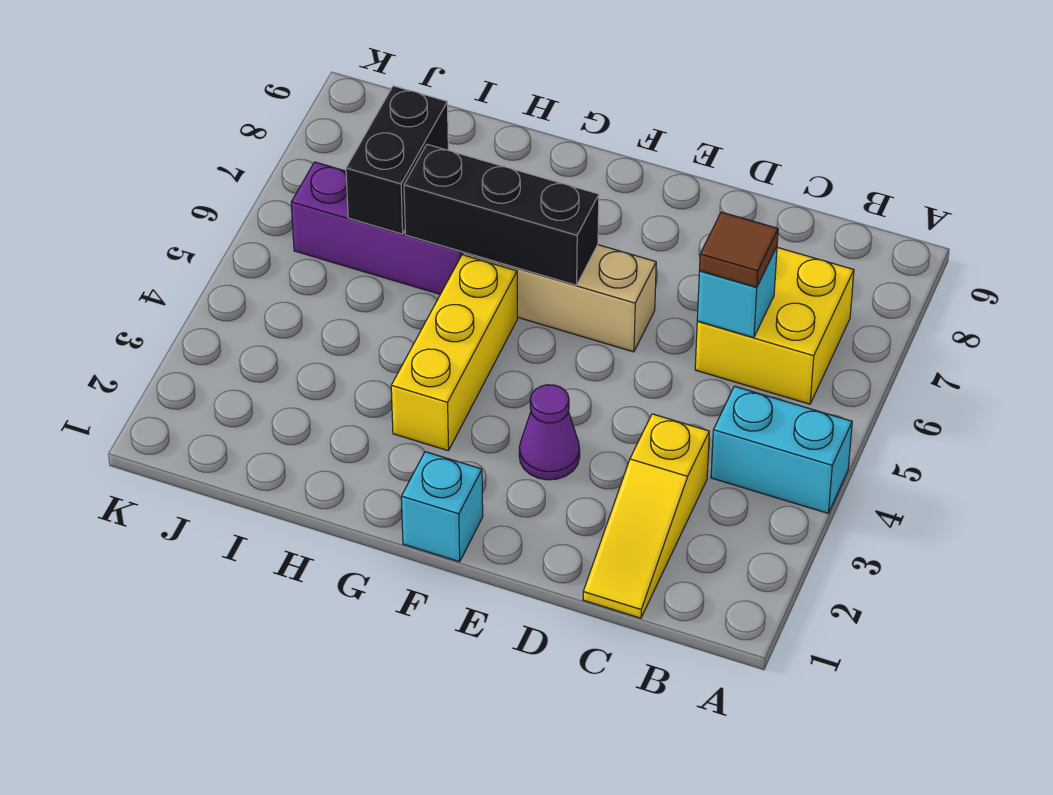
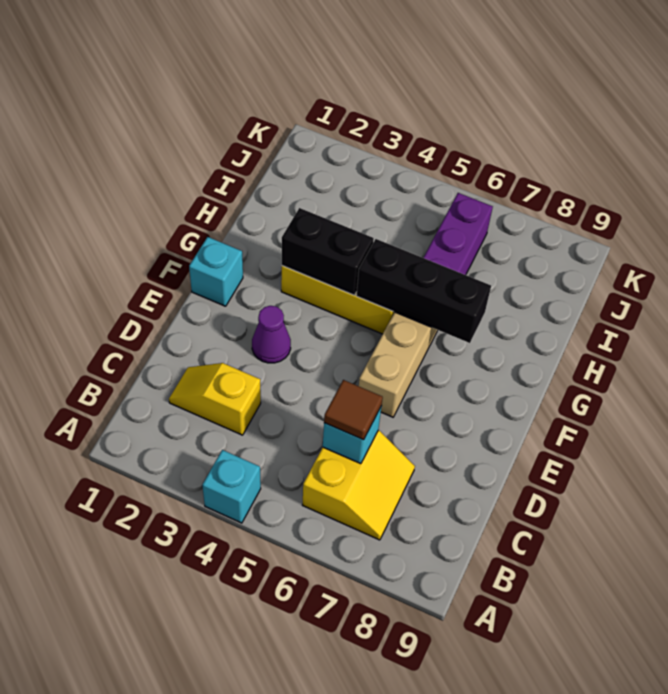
cyan brick A4:B4 level 1 -> cyan brick A4 level 1
yellow brick B6:C7 level 1 -> yellow slope B6:C7 level 1 top 6
yellow slope C1:C3 level 1 top 3 -> yellow slope C2:C3 level 1 top 3
black brick F6:H6 level 2 -> black brick G5:G7 level 2
black brick I6:I7 level 2 -> black brick G3:G4 level 2

